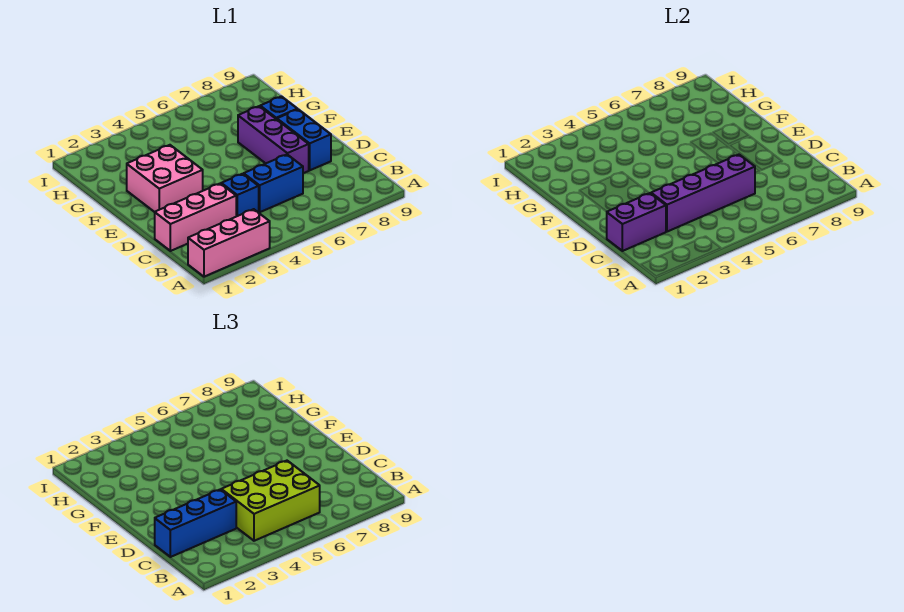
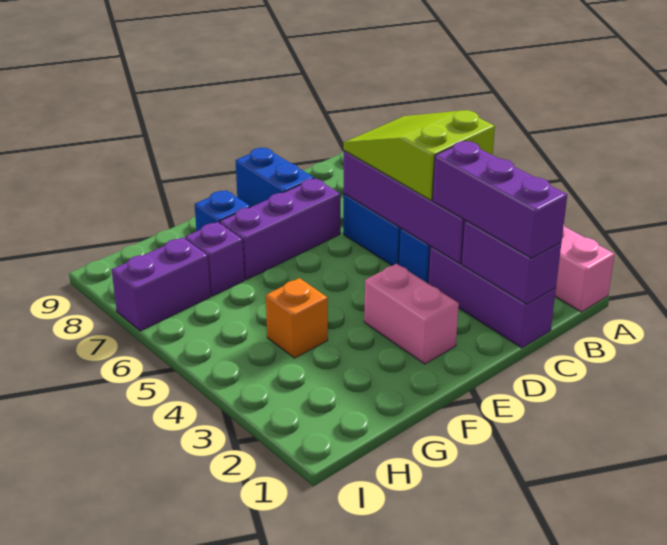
lime brick B4:C6 level 3 -> lime slope B4:C6 level 3 top 4
pink brick C1:C3 level 1 -> purple brick C1:C3 level 1
blue brick C1:C3 level 3 -> purple brick C1:C3 level 3
blue brick D8:E8 level 1 -> blue brick D8:D9 level 1
pink brick E2:F3 level 1 -> pink brick E2:E3 level 1
none -> orange brick G4 level 1
none -> purple brick G7 level 1
none -> purple brick H7:I7 level 1

